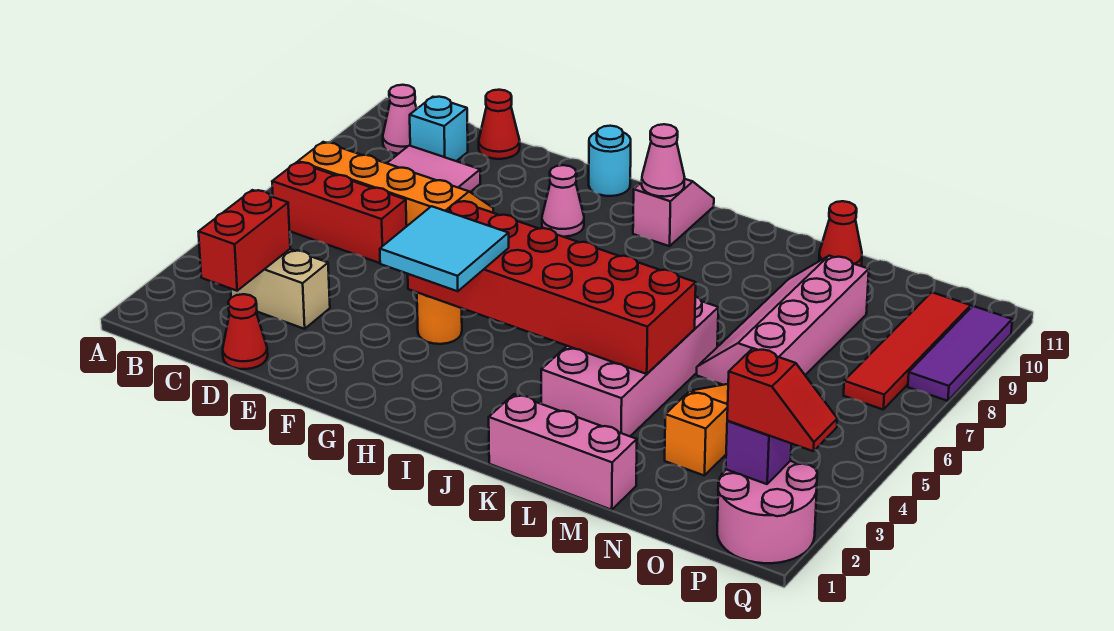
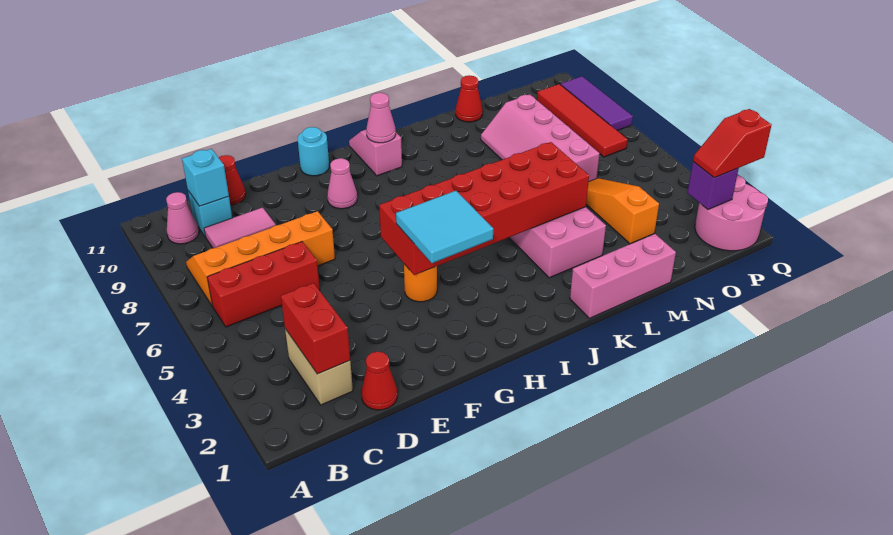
tan brick C3:D3 level 1 -> tan brick C2:C3 level 1
none -> cyan brick C10 level 2
red slope P2:Q2 level 3 top P -> red slope P2:Q2 level 3 top Q

